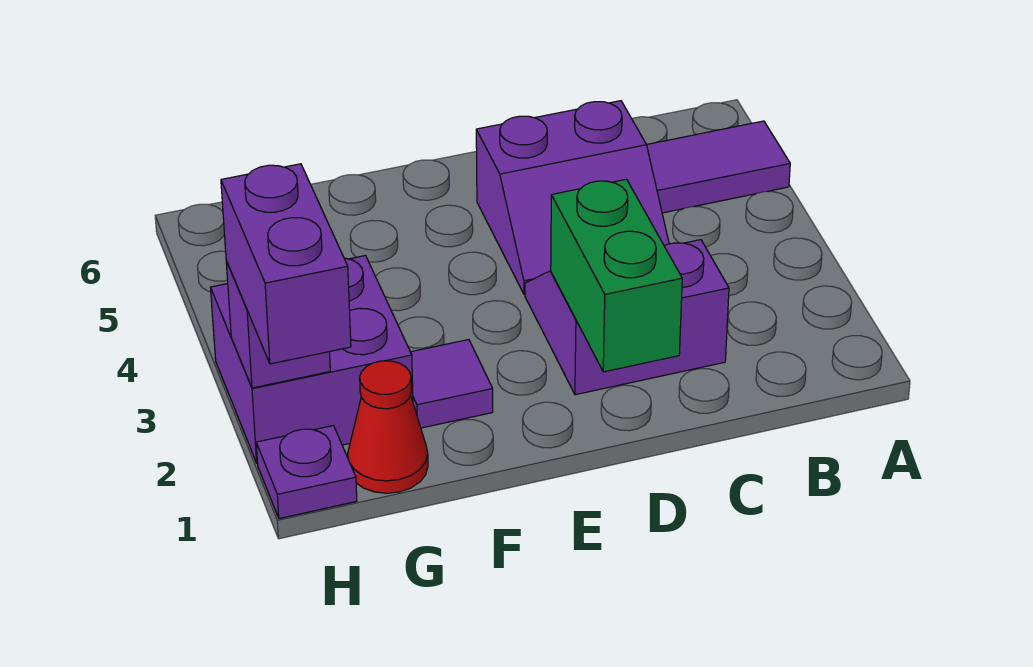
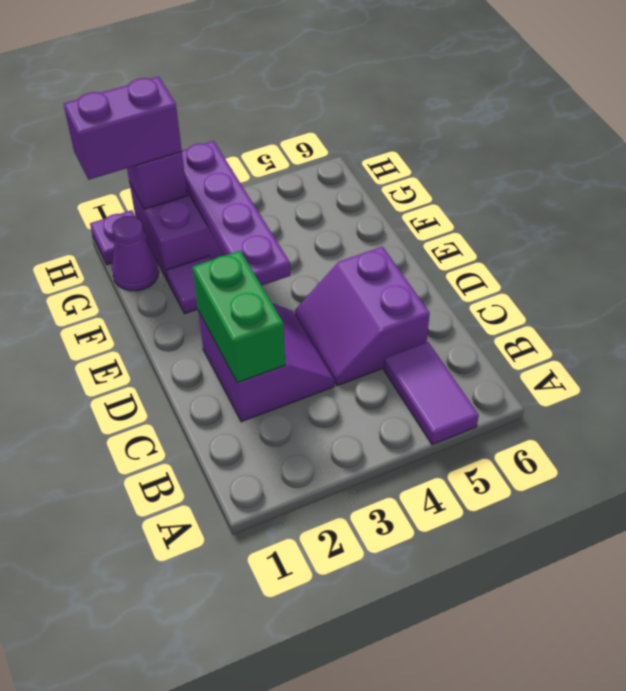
green brick D1:D2 level 2 -> green brick C2:D2 level 2
none -> purple plate E3:H3 level 2
red cone G1 level 1 -> purple cone G1 level 1

